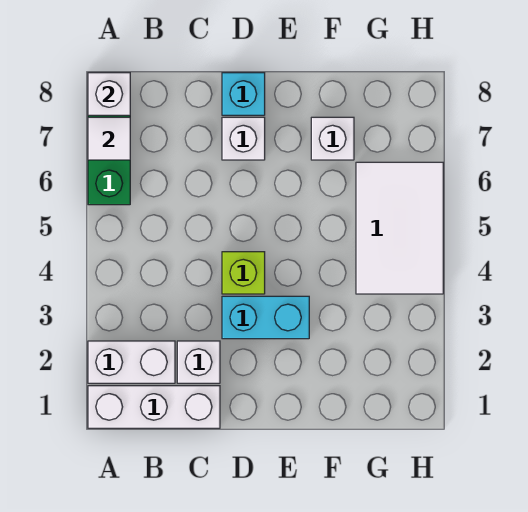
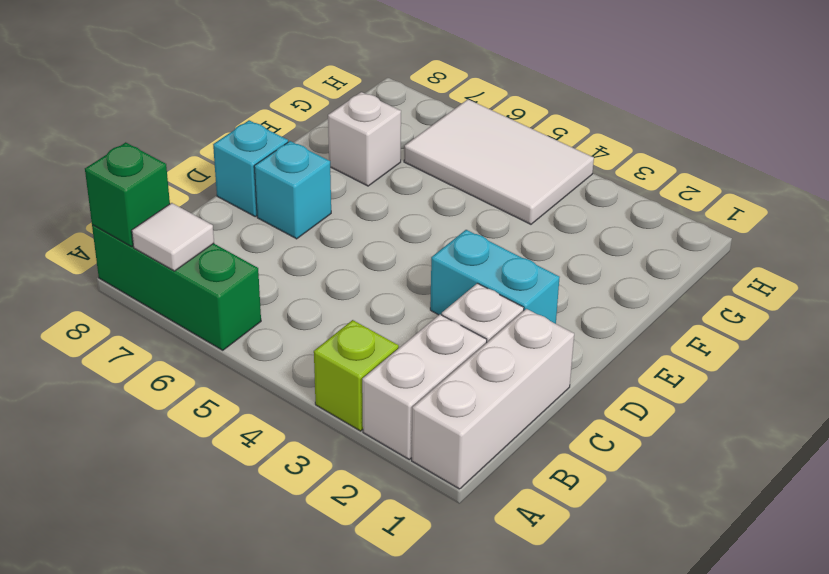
white brick A8 level 2 -> green brick A8 level 2
cyan brick D3:E3 level 1 -> cyan brick D2:D3 level 1
lime brick D4 level 1 -> lime brick A3 level 1
white brick D7 level 1 -> cyan brick D7 level 1

